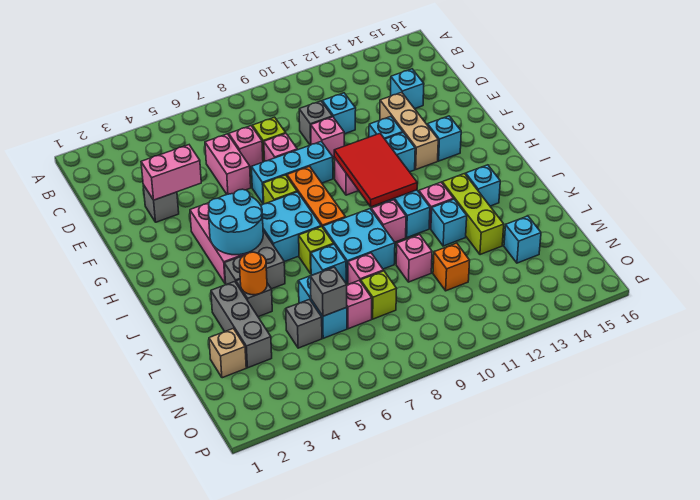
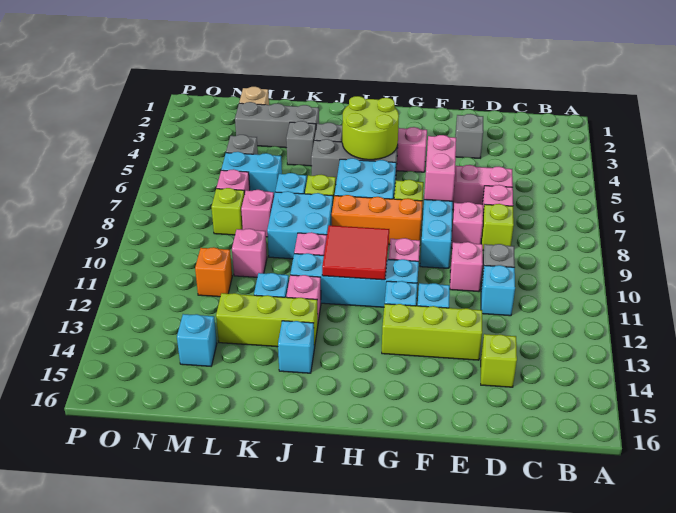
cyan brick D14 level 1 -> lime brick D14 level 1
pink brick E3:E4 level 2 -> pink brick F6:F7 level 2
tan brick E13:G13 level 1 -> lime brick E13:G13 level 1
red tile G10:I11 level 2 -> red tile H10:I11 level 2
cyan brick G14 level 1 -> none
cyan round brick H4:I5 level 2 -> lime round brick H4:I5 level 2
orange round brick K4 level 2 -> none
grey brick M6 level 2 -> none

